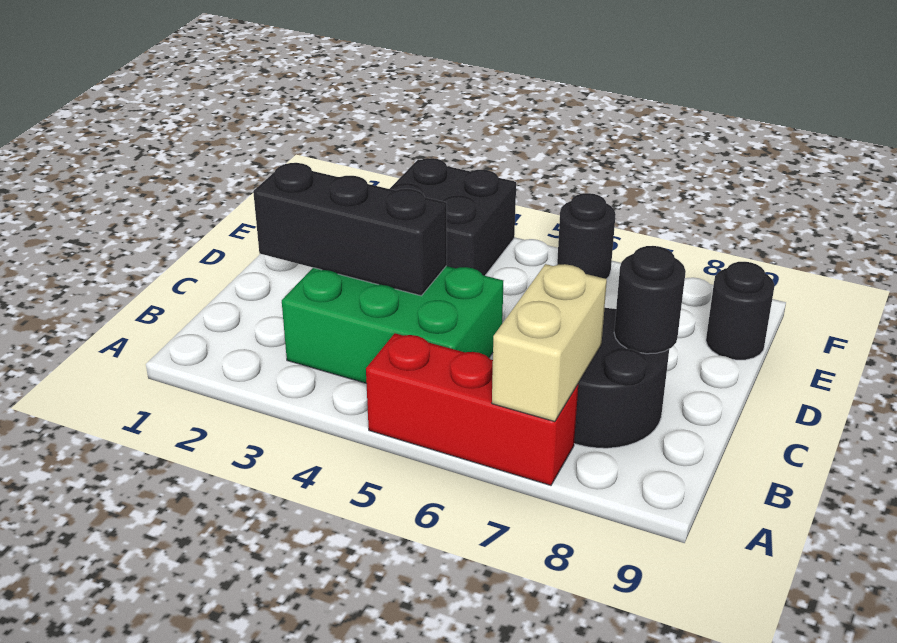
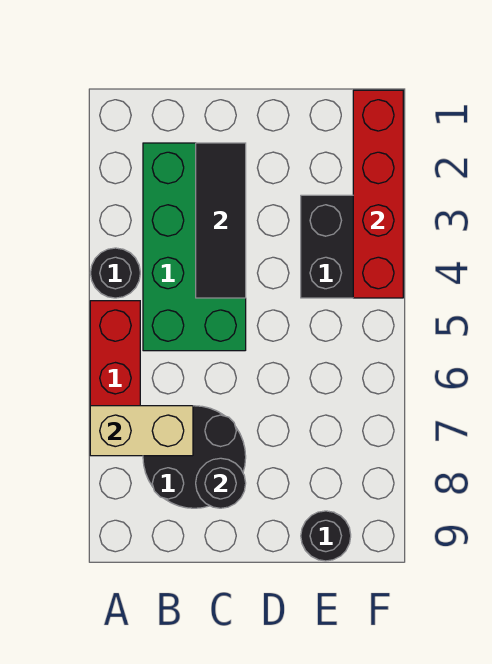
green brick B3:C5 level 1 -> green brick B2:C5 level 1
black brick C2:C4 level 2 -> black tile C2:C4 level 2
none -> red brick F1:F4 level 2
black round brick F6 level 1 -> black round brick A4 level 1

